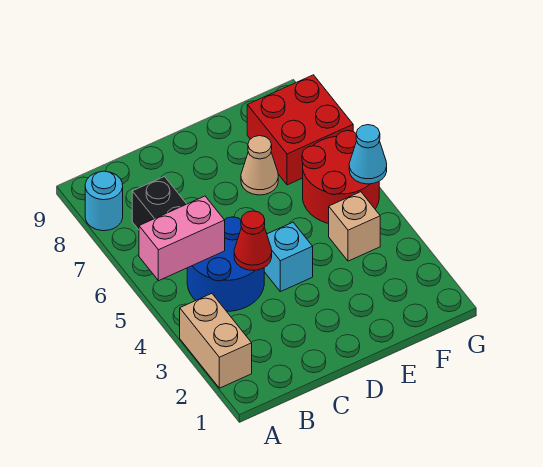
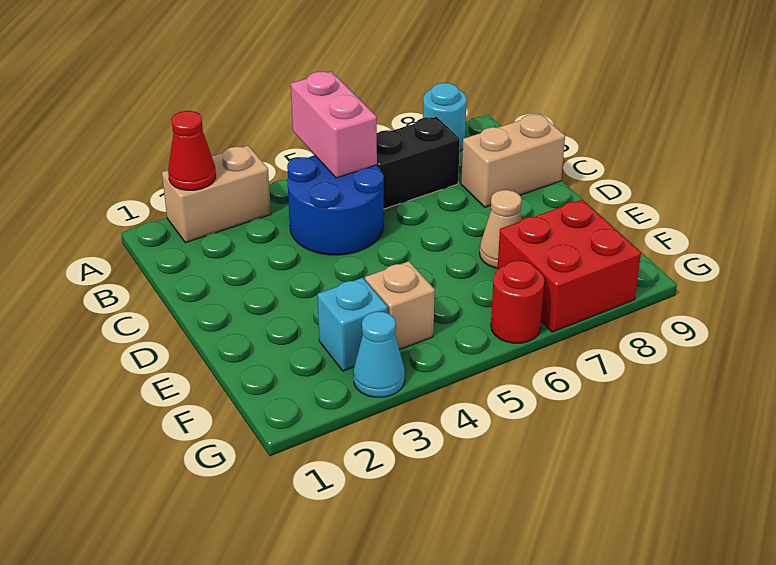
red cone C4 level 2 -> red cone A2 level 2
none -> tan brick C8:C9 level 1
cyan brick D4 level 1 -> cyan brick F3 level 1
red round brick F5:G6 level 1 -> red round brick G6 level 1
cyan cone G5 level 2 -> cyan cone G3 level 1

